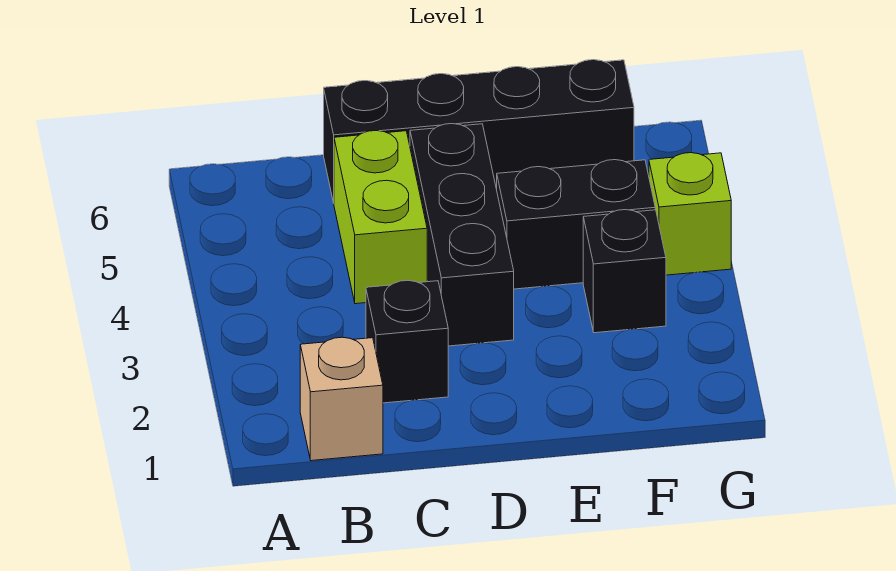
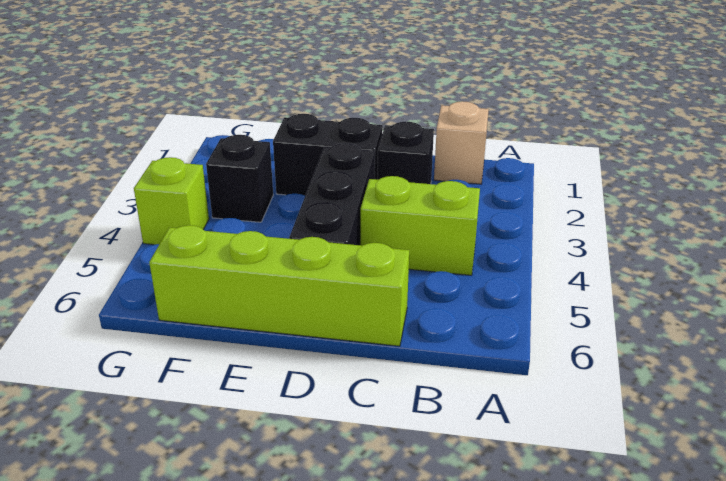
lime brick C4:C5 level 1 -> lime brick B4:C4 level 1
black brick C6:F6 level 1 -> lime brick C6:F6 level 1
black brick E4:F4 level 1 -> black brick D2:E2 level 1

